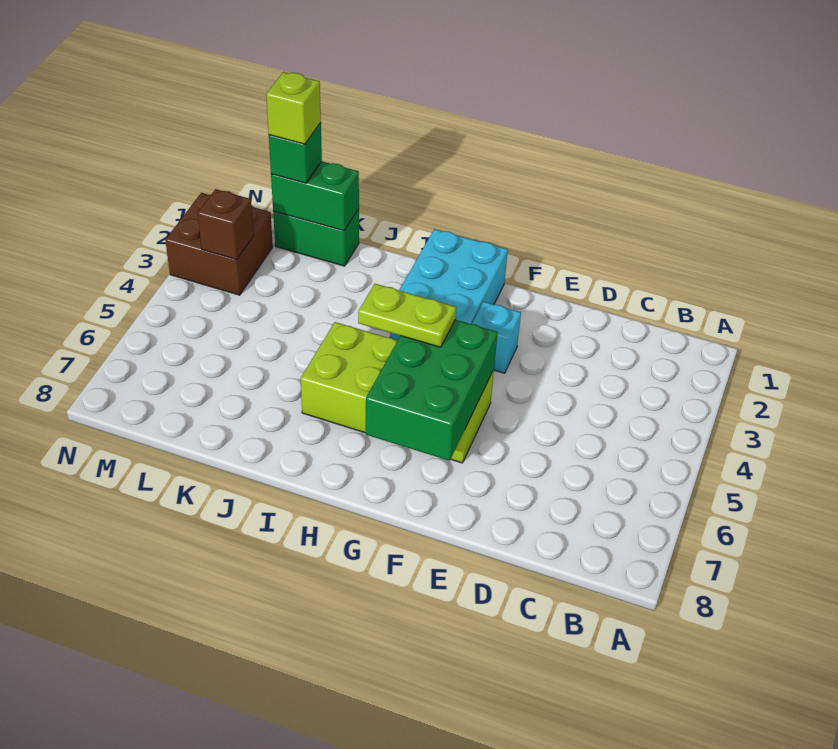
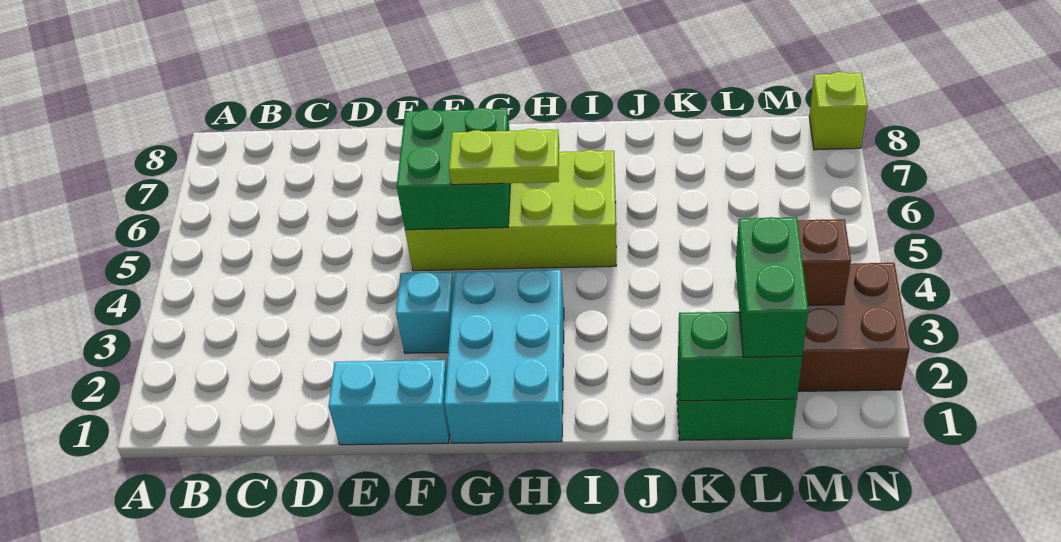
none -> cyan brick E1:F1 level 1
green brick F5:G7 level 2 -> green brick F5:G6 level 2
green brick L1 level 3 -> green brick L1:L2 level 3
lime brick L1 level 4 -> lime brick N8 level 1

